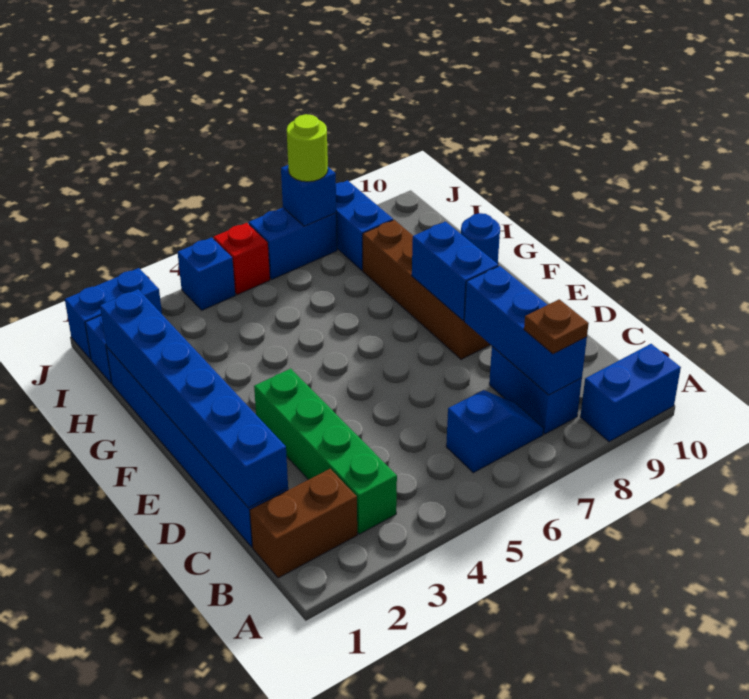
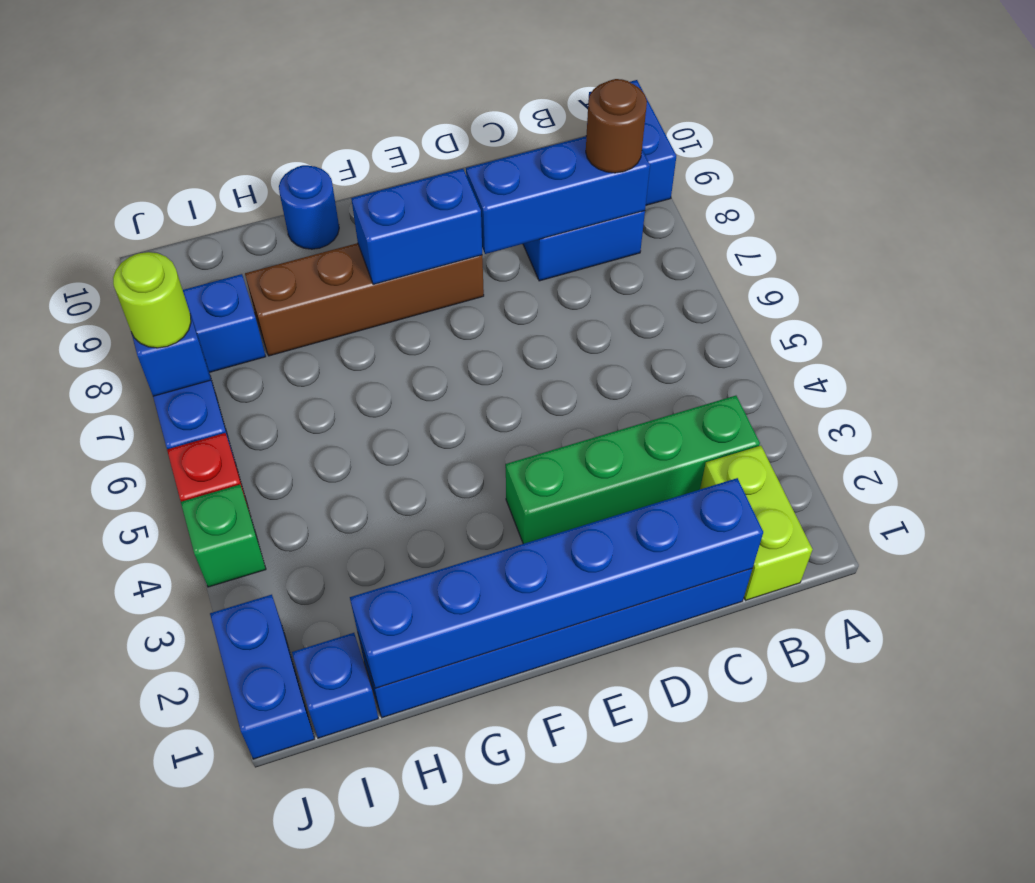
brown brick B1:B2 level 1 -> lime brick B1:B2 level 1
blue slope B6:B7 level 1 top 6 -> none
brown plate B8 level 3 -> brown round brick B8 level 3
blue brick J4 level 1 -> green brick J4 level 1

